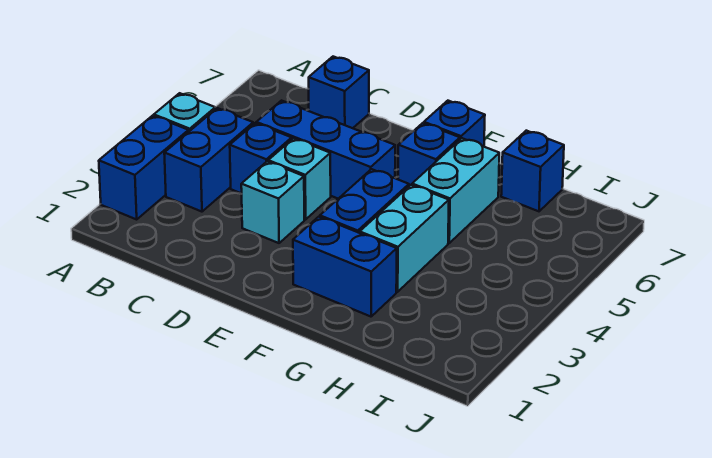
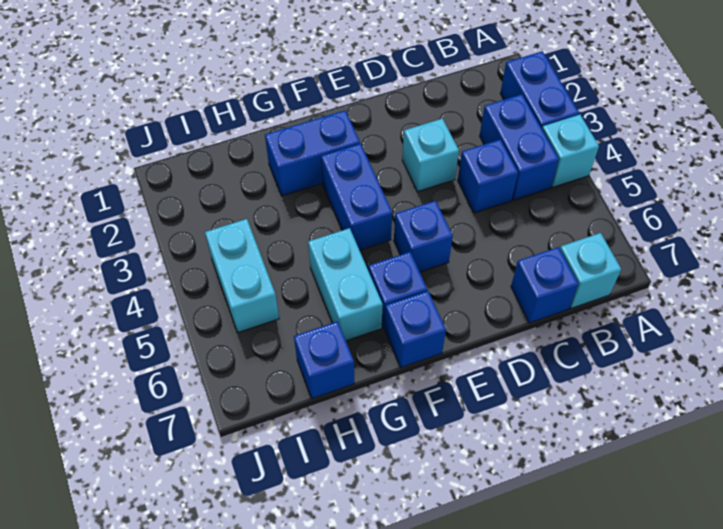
blue brick C5:E5 level 1 -> blue brick E5 level 1
cyan brick D4 level 1 -> cyan brick B7 level 1
cyan brick G3:G4 level 1 -> cyan brick I4:I5 level 1

